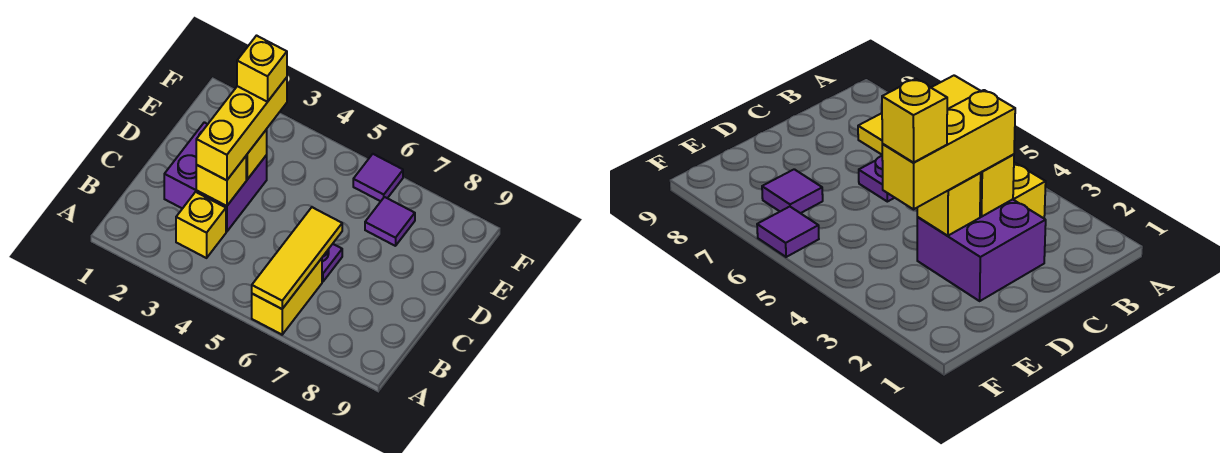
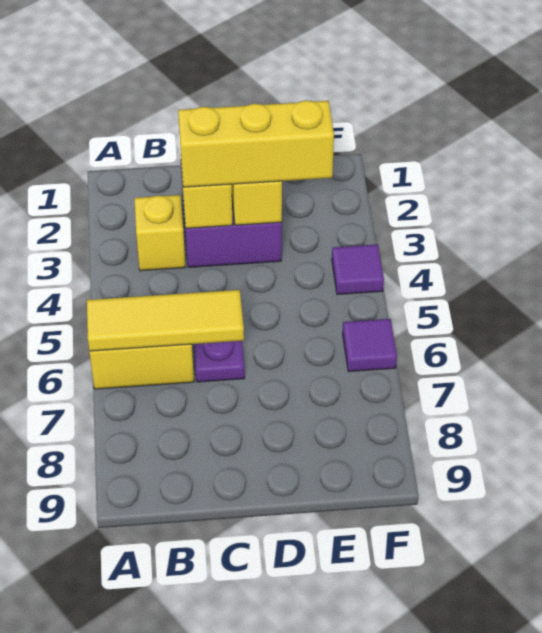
yellow brick E3 level 4 -> none
purple tile E7 level 1 -> purple tile F4 level 1

